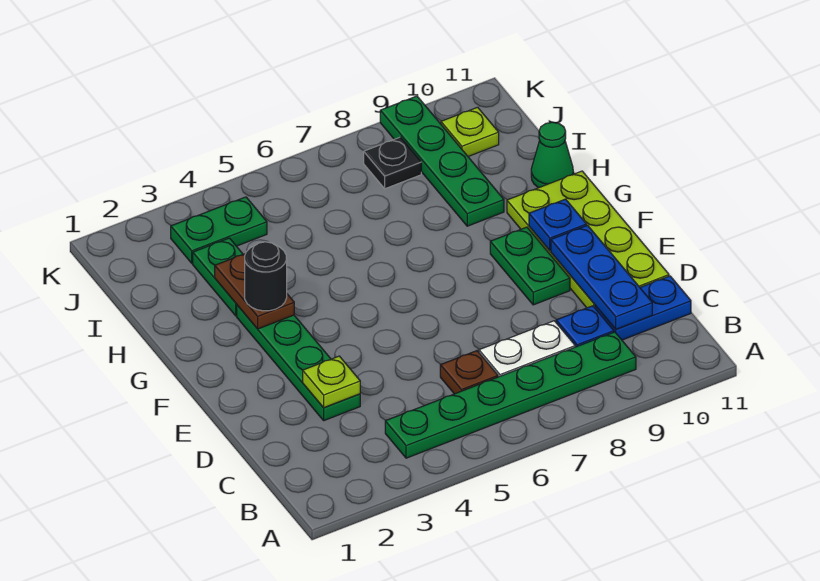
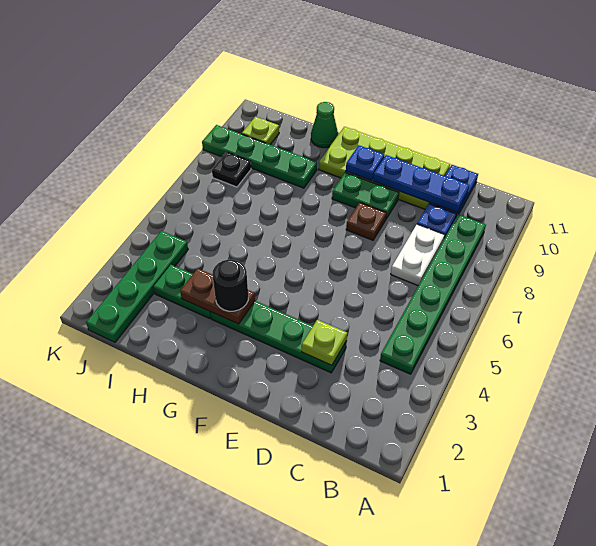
brown plate C6 level 1 -> brown plate E8 level 1
green plate J3:J4 level 1 -> green plate J1:J4 level 1

